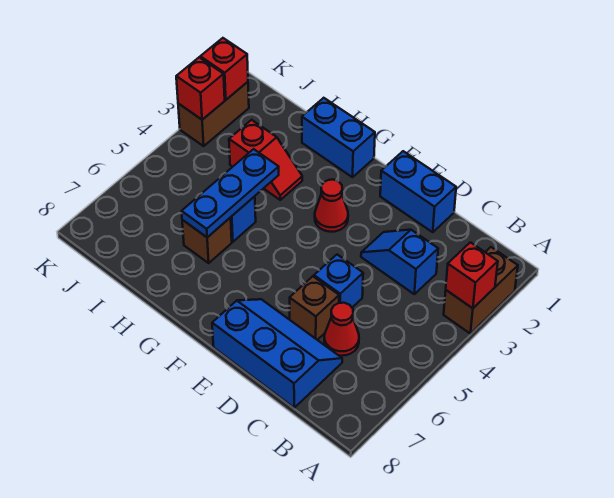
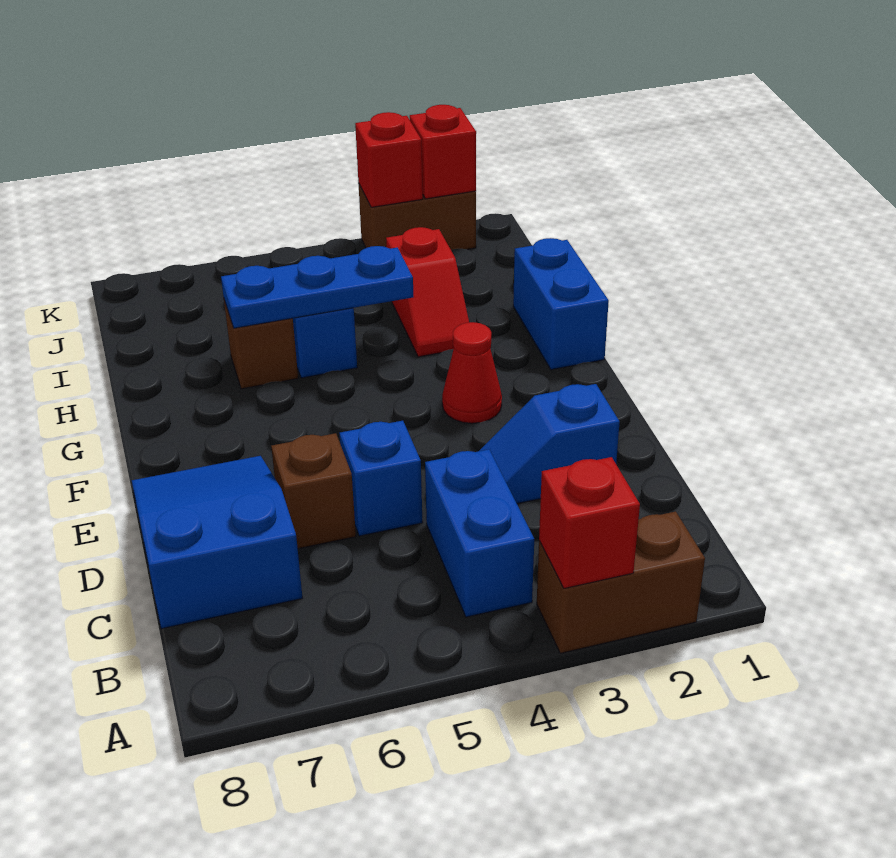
blue slope C3:D3 level 1 top C -> blue slope D2:D3 level 1 top 2
red cone C6 level 1 -> none
blue slope C7:E8 level 1 top 8 -> blue slope C7:E8 level 1 top C
blue brick D1:E1 level 1 -> blue brick B4:C4 level 1

